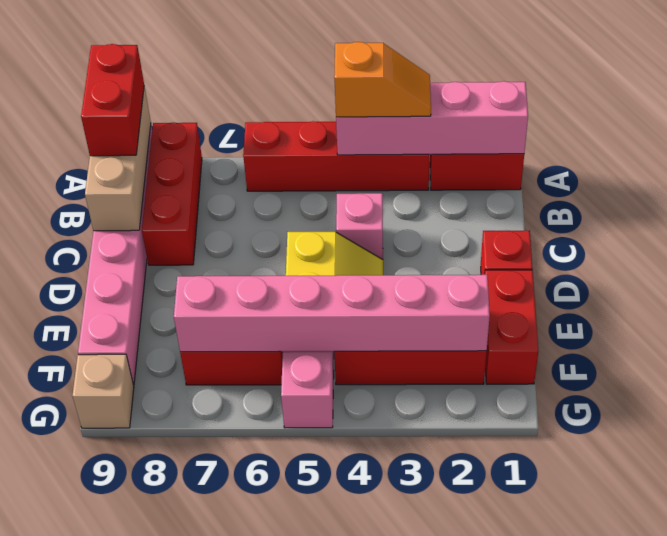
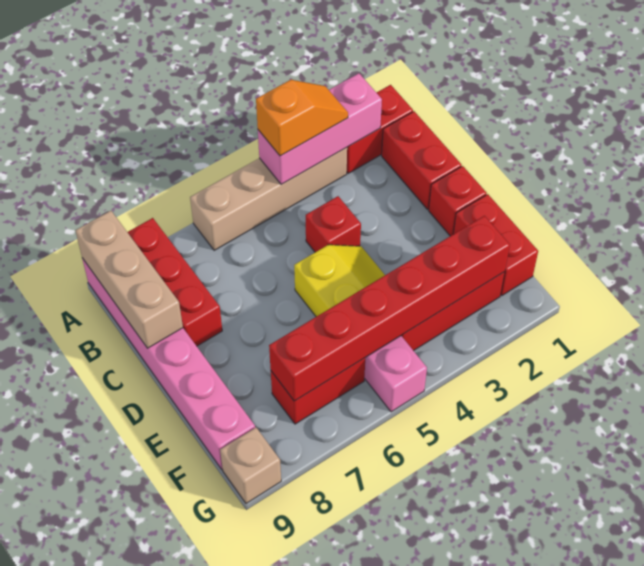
pink brick A1:A4 level 2 -> pink brick A2:A4 level 2
red brick A3:A6 level 1 -> tan brick A3:A6 level 1
red brick A9:B9 level 3 -> red brick B1:C1 level 1
pink brick C4 level 1 -> red brick C4 level 1
pink brick F2:F7 level 2 -> red brick F2:F7 level 2

